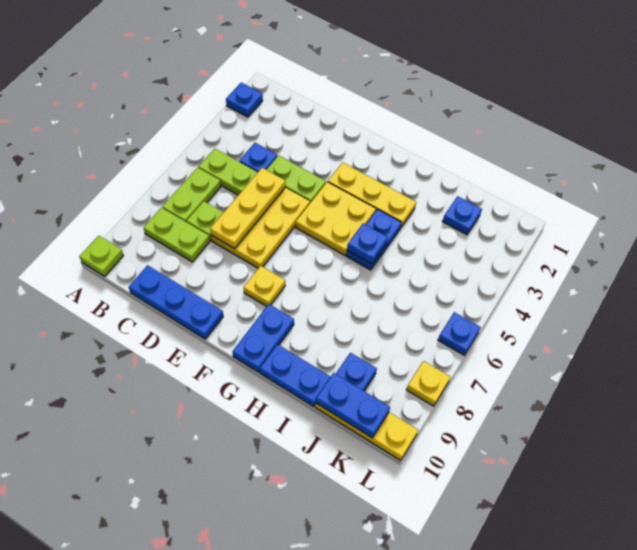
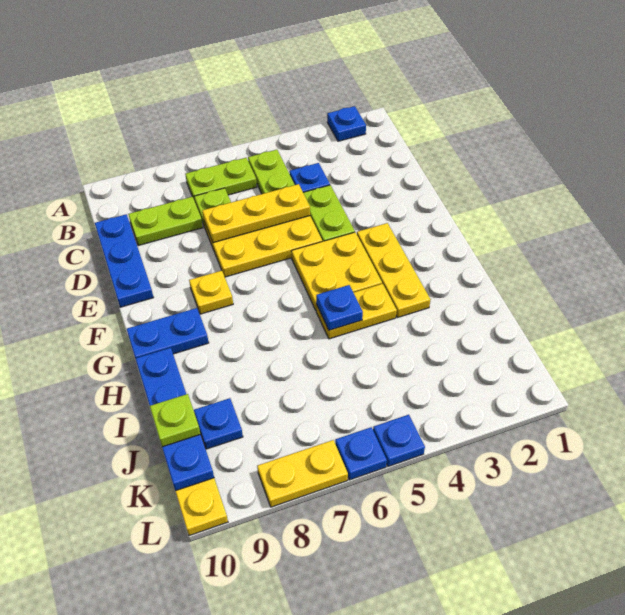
lime plate A10 level 1 -> lime plate J10 level 3
lime plate B8:C8 level 1 -> lime plate C8:C9 level 1
blue plate H4:H5 level 1 -> yellow plate H4:H5 level 1
blue plate J2 level 1 -> blue plate L5 level 1
yellow plate L8 level 1 -> yellow plate L7:L8 level 1

